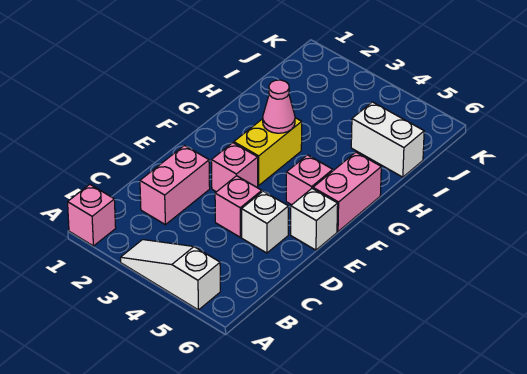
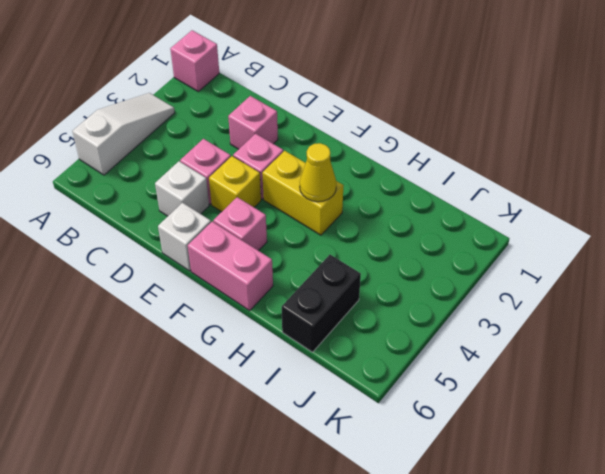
pink brick C2:D2 level 1 -> pink brick D2 level 1
none -> yellow brick E4 level 1
pink cone G3 level 2 -> yellow cone G3 level 2
white brick I5:I6 level 1 -> black brick I5:I6 level 1

